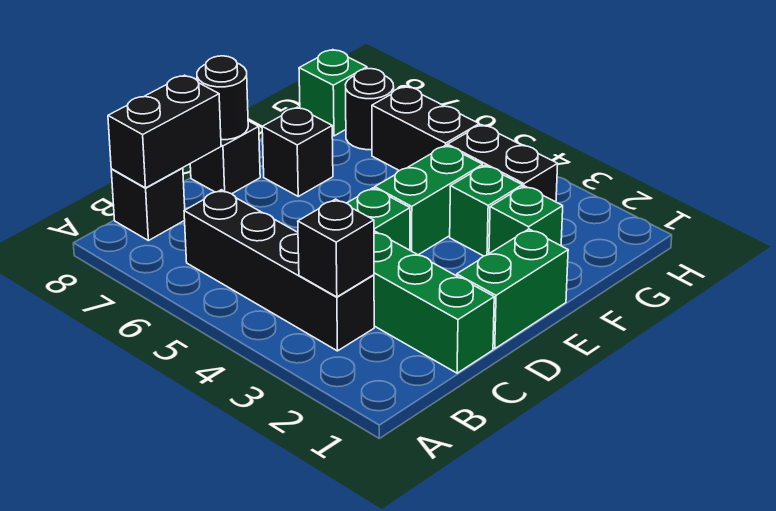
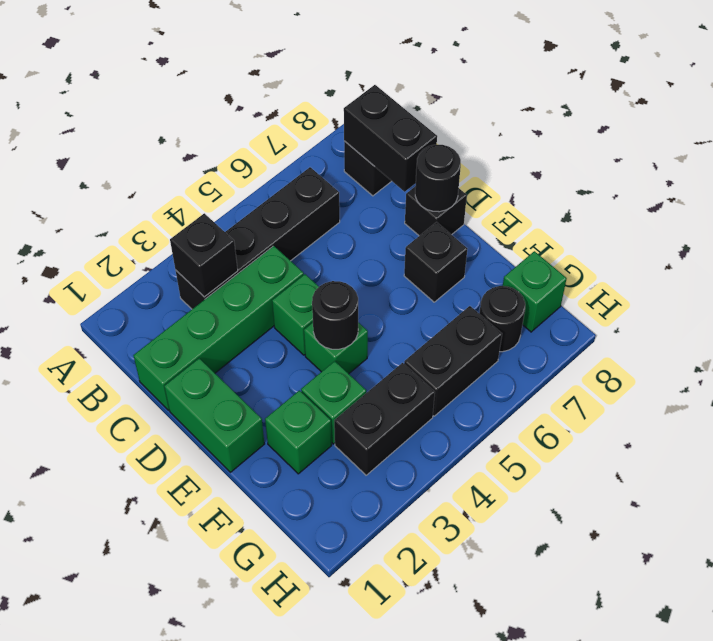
green brick E4:F4 level 1 -> green brick E4 level 1
none -> black round brick E4 level 2

